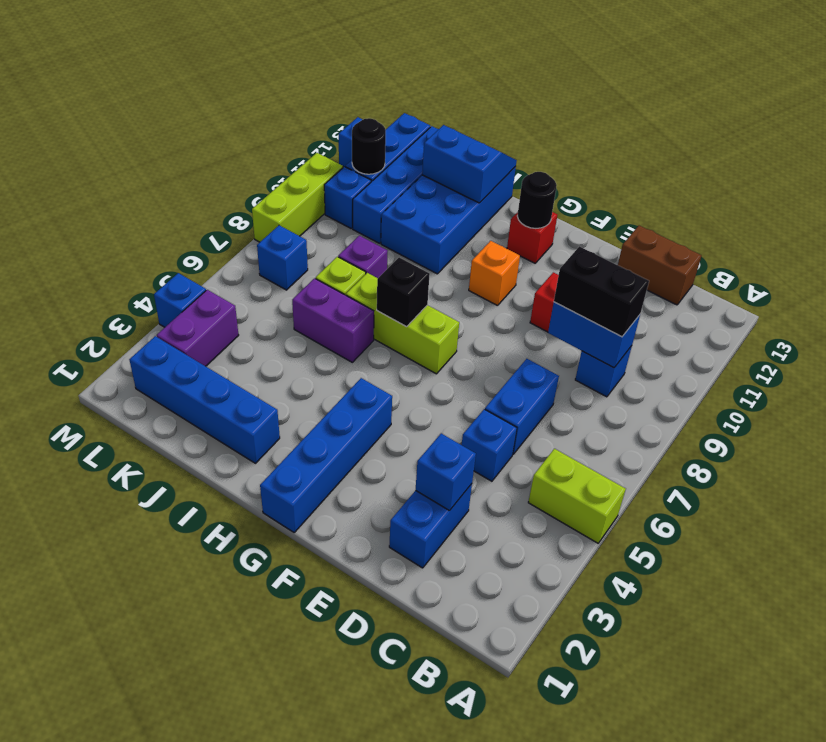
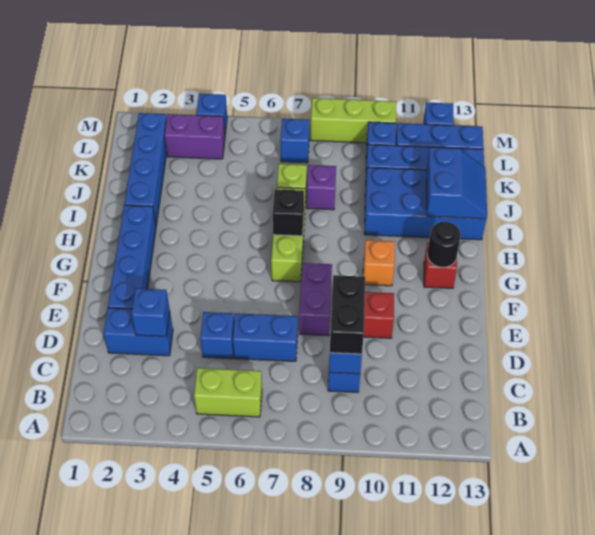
lime brick A5:B5 level 1 -> lime brick B5:B6 level 1
brown brick C13:D13 level 1 -> none
blue brick G1:G4 level 1 -> blue brick E2:H2 level 1
purple brick I6:J6 level 1 -> purple brick E8:F8 level 1
black round brick L11 level 2 -> none

